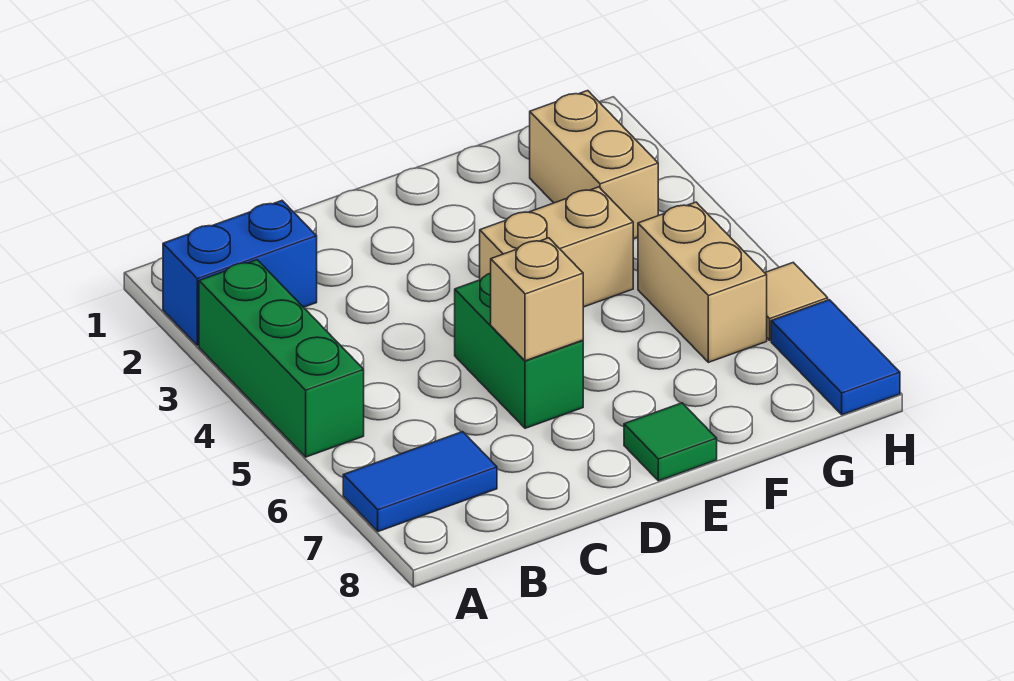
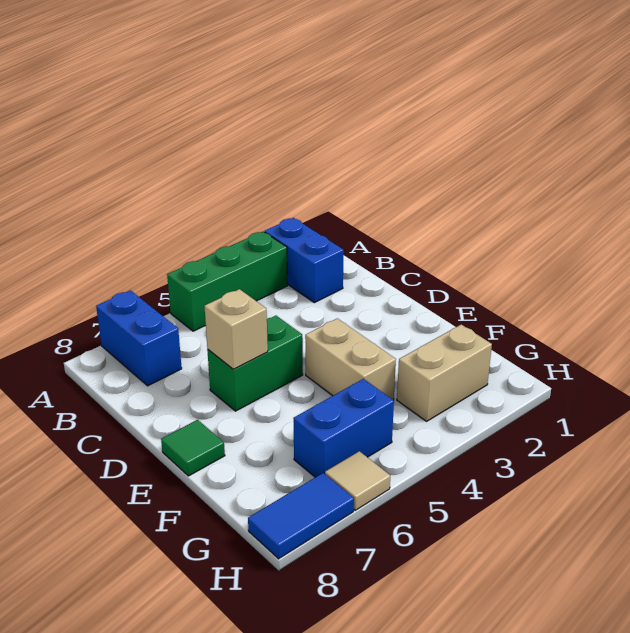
blue tile A7:B7 level 1 -> blue brick A7:B7 level 1
tan brick G5:G6 level 1 -> blue brick G5:G6 level 1

